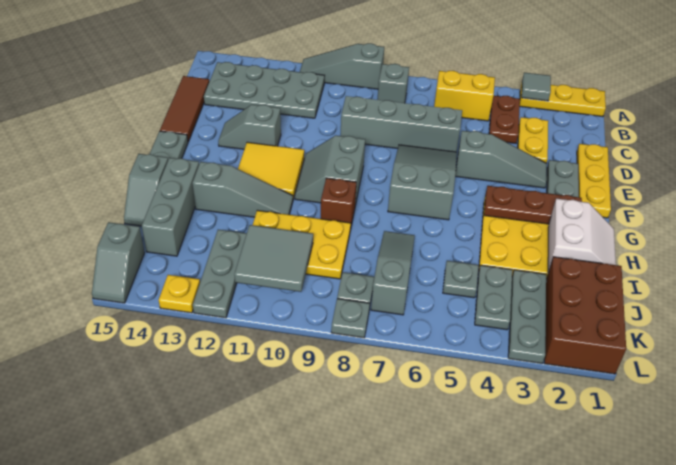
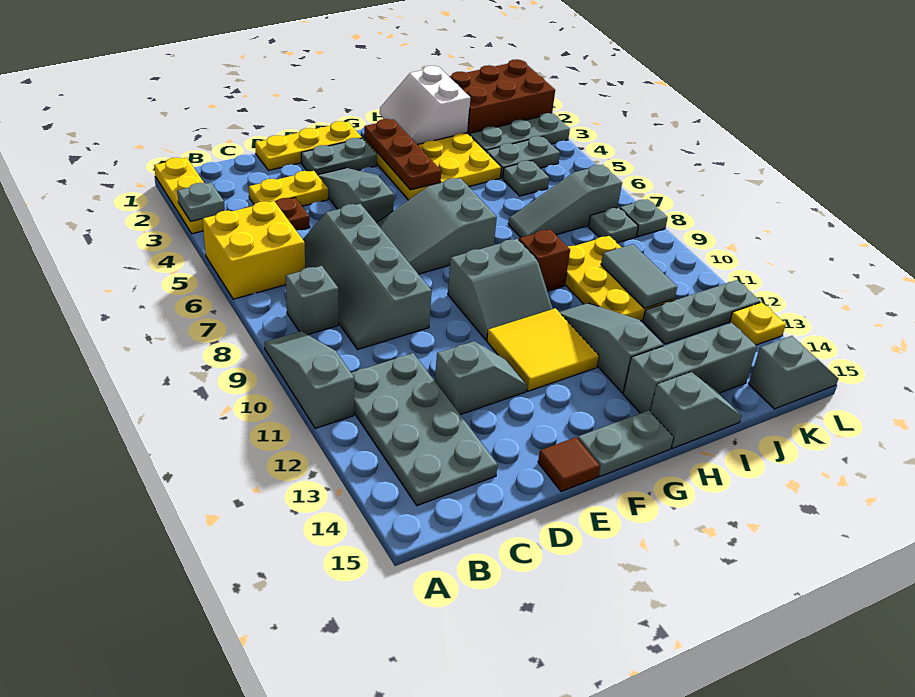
grey tile A3 level 2 -> grey plate A3 level 2
grey slope A9:A11 level 1 top 9 -> grey slope A9:A11 level 1 top 11
yellow brick B5:B6 level 1 -> yellow brick A5:B6 level 1
brown tile C15:E15 level 1 -> brown tile E15 level 1
grey slope E12:E13 level 1 top 12 -> grey slope D12:E12 level 1 top D
white slope H1:I2 level 2 top 2 -> white slope H1:I2 level 2 top I
grey tile J10:K11 level 2 -> grey tile J10:J11 level 2

